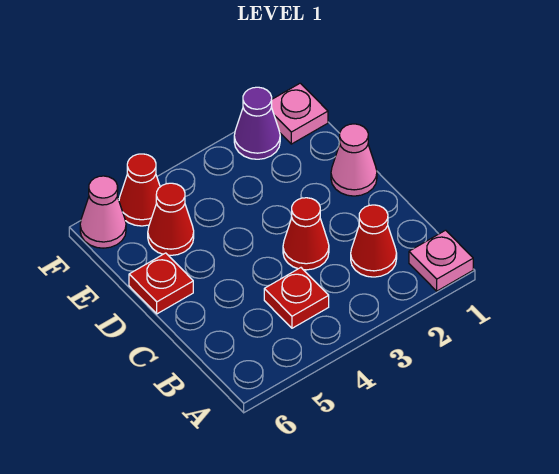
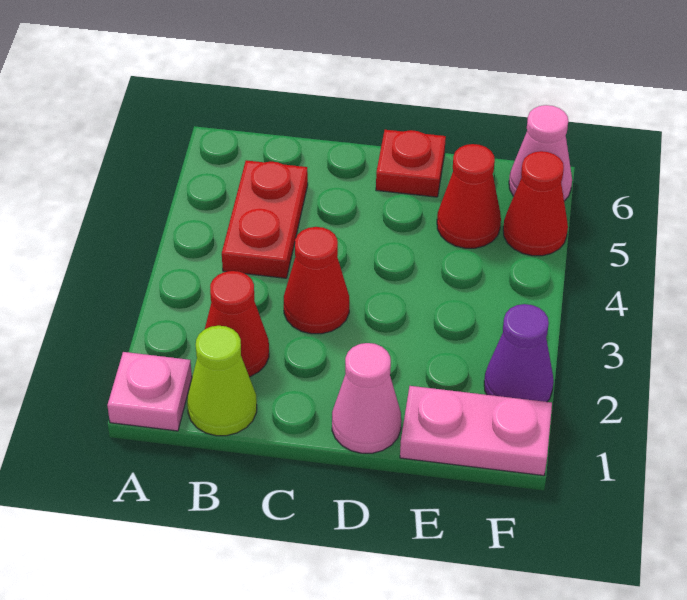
none -> lime cone B1 level 1
red plate B4 level 1 -> red plate B4:B5 level 1
pink plate F1 level 1 -> pink plate E1:F1 level 1

